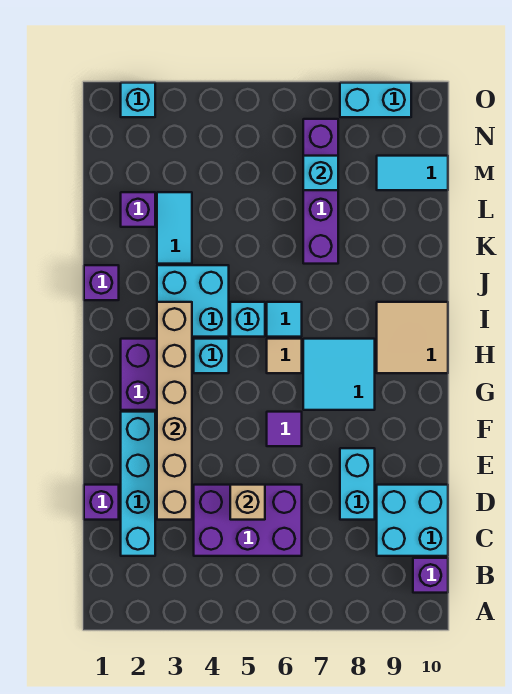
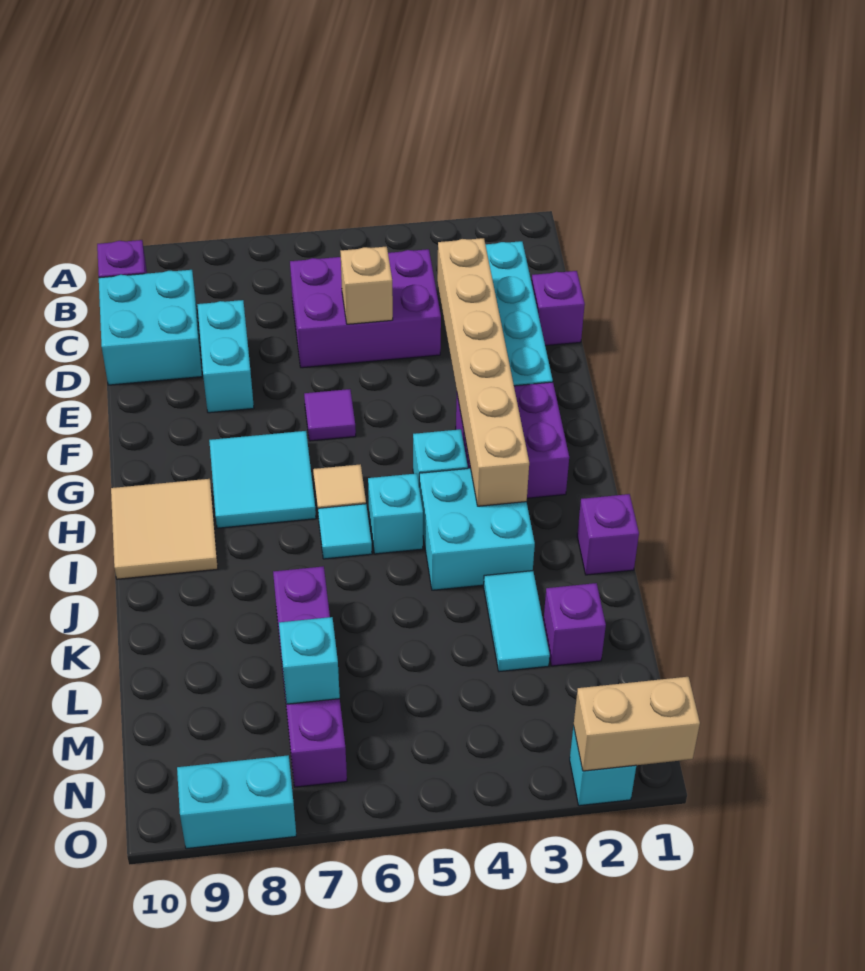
cyan tile M9:M10 level 1 -> none
none -> tan brick O1:O2 level 2

